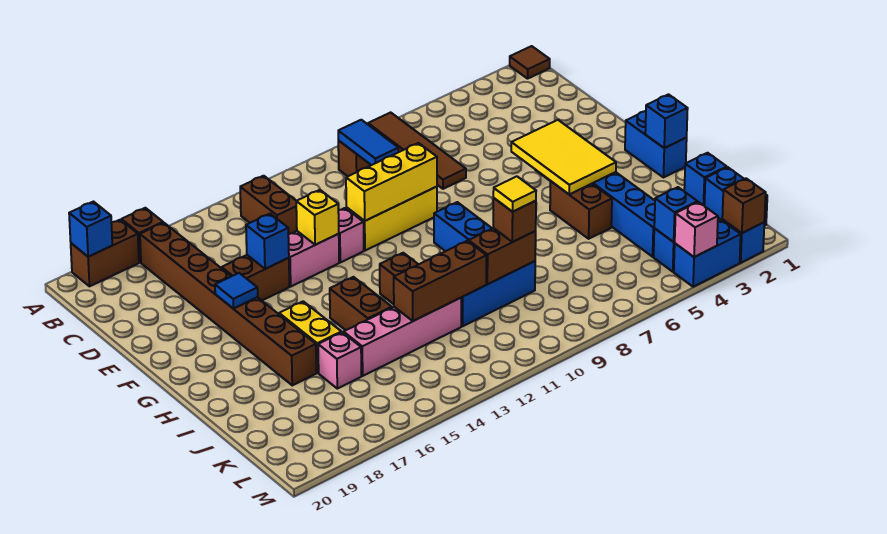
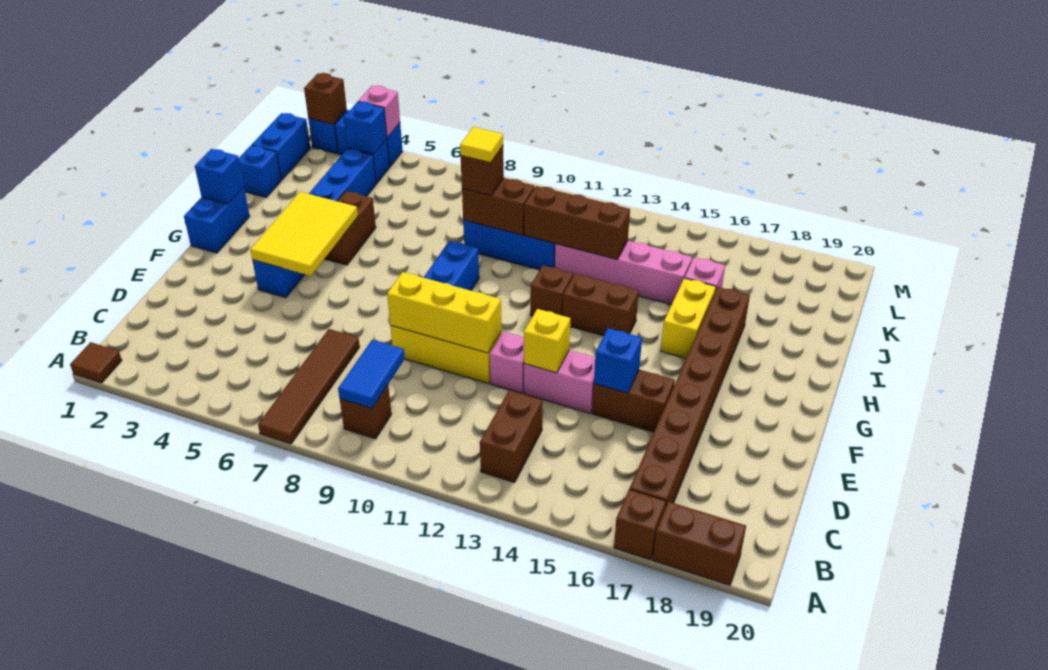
blue brick A19 level 2 -> none
blue tile F17 level 2 -> none
brown brick H14:I14 level 1 -> brown brick H13:H14 level 1

